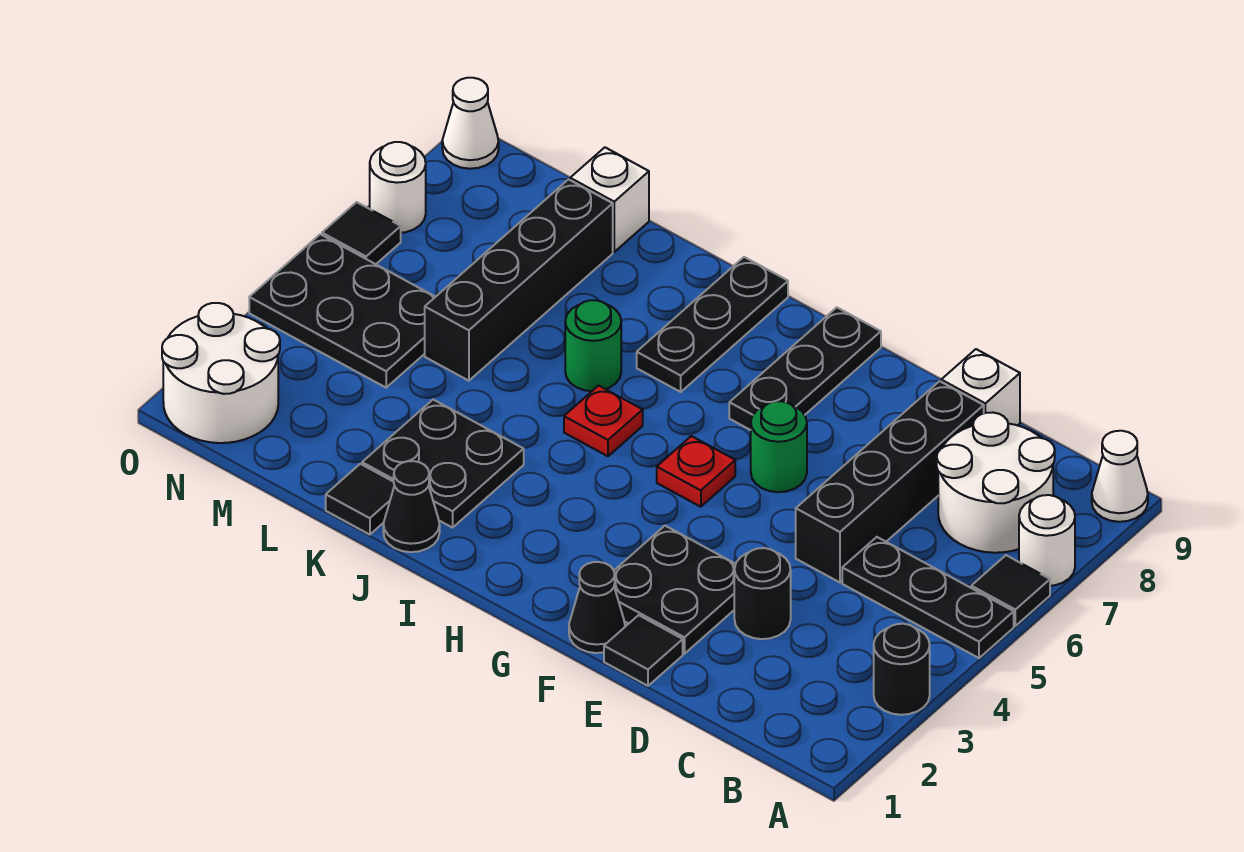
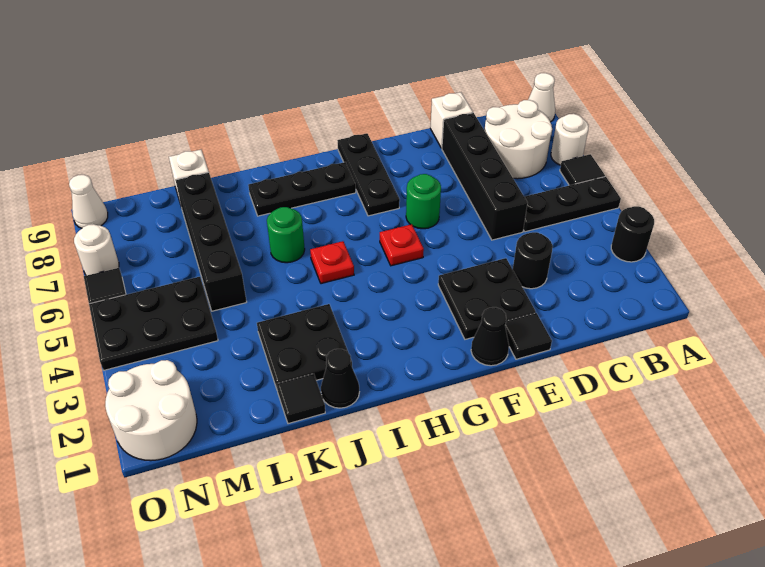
black plate I7:I9 level 1 -> black plate H8:J8 level 1

